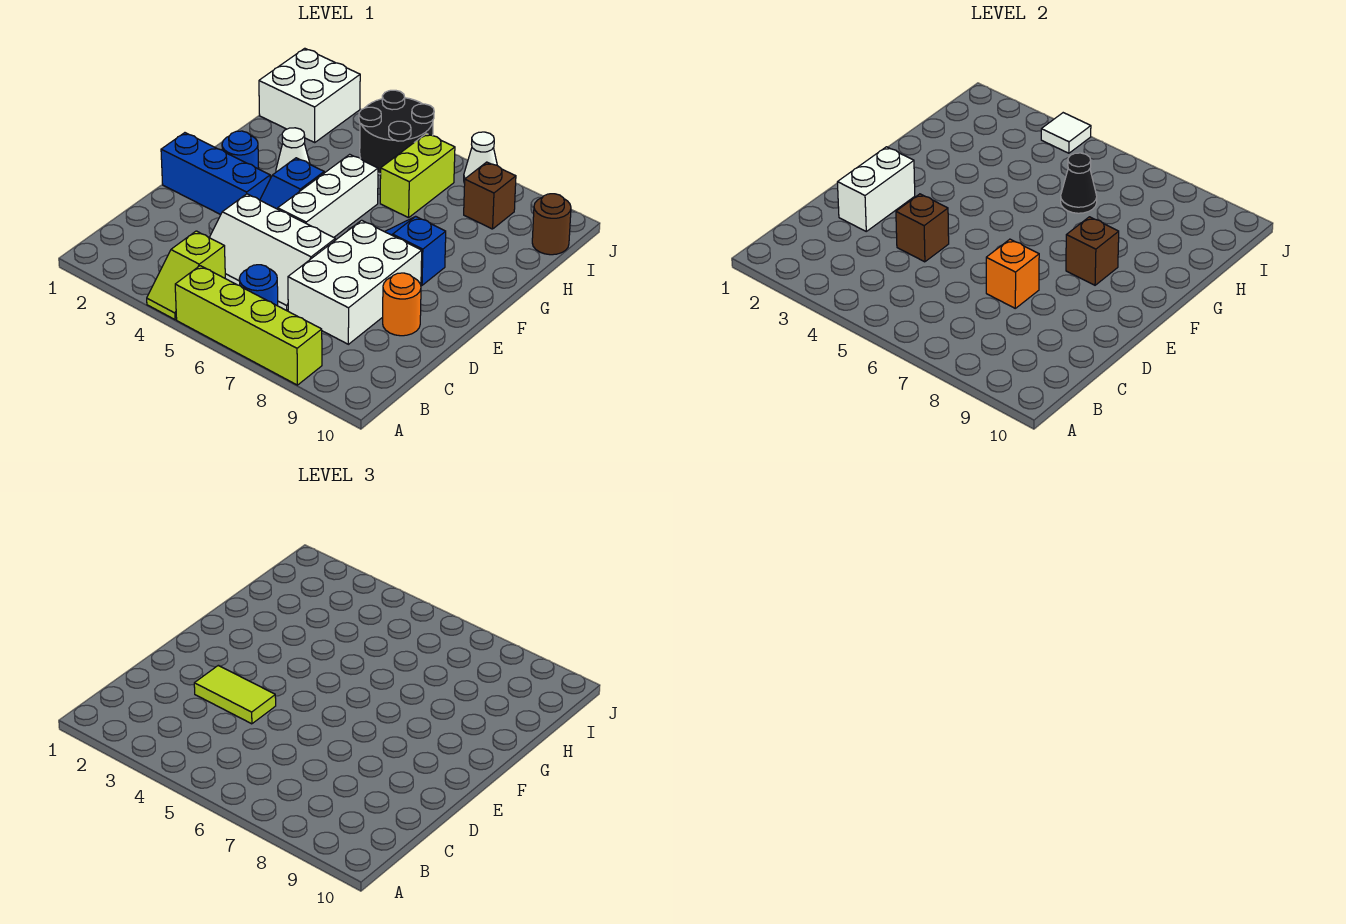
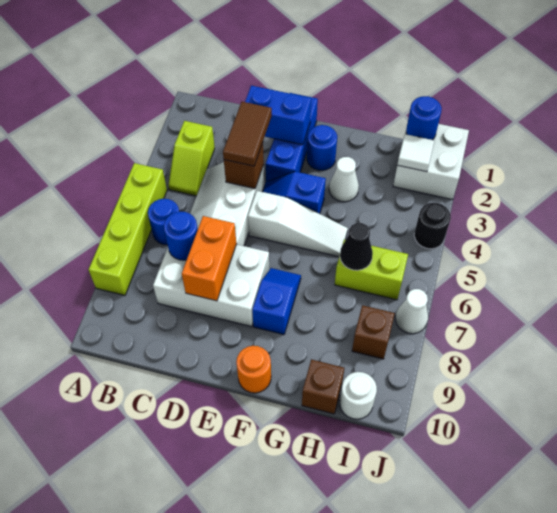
lime slope A4:B4 level 1 top B -> lime slope B3:B4 level 1 top 3
none -> blue round brick C7 level 2
white brick D2:E2 level 2 -> blue brick D2:E2 level 2
lime tile D3:D4 level 3 -> brown tile D3:D4 level 3
orange brick D7 level 2 -> orange brick D7:D8 level 2
orange round brick D9 level 1 -> orange round brick F10 level 1
white brick E5:G5 level 1 -> white slope E5:G5 level 1 top E
brown brick F8 level 2 -> brown brick H10 level 1
none -> blue round brick I1 level 2
black round brick I4:J5 level 1 -> black round brick J4 level 1
brown round brick I10 level 1 -> white round brick I10 level 1
white tile J4 level 2 -> white tile I2 level 2

